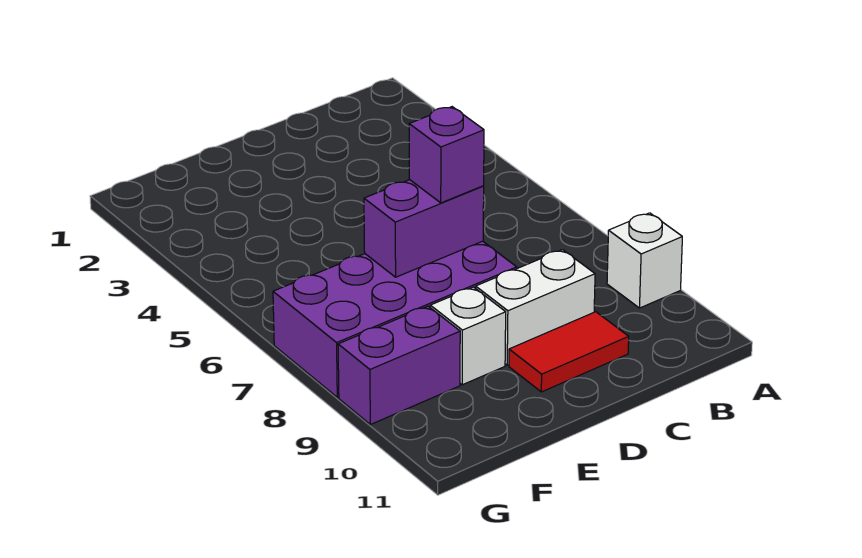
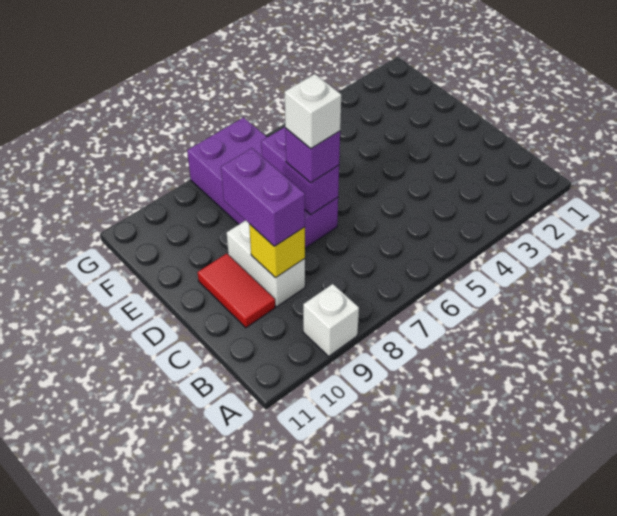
none -> yellow brick C9 level 2
white brick E9 level 1 -> white brick D7 level 4
purple brick F9:G9 level 1 -> purple brick C9:D9 level 3

